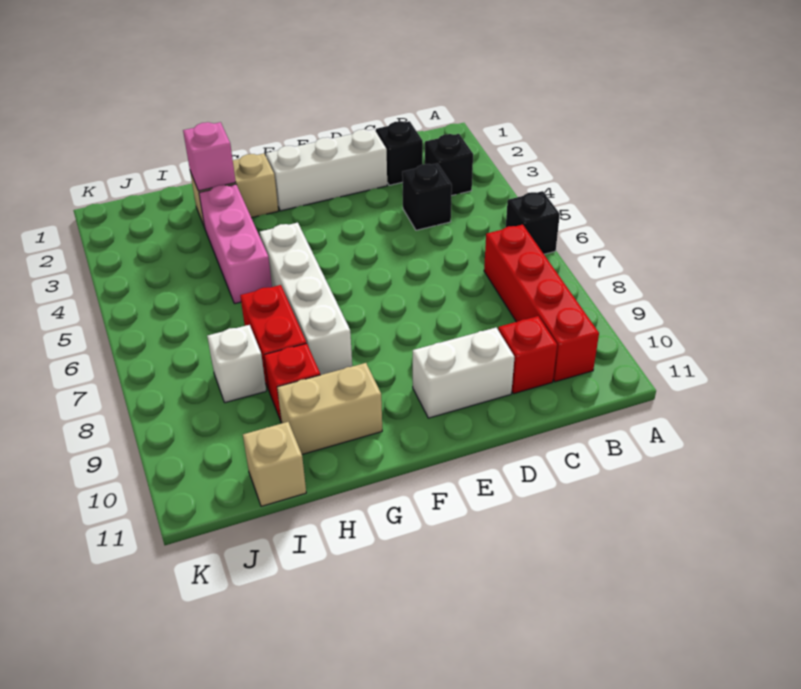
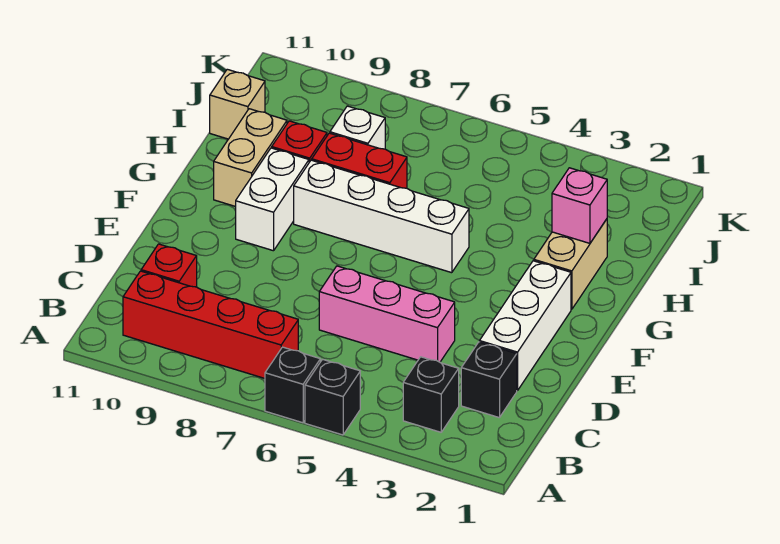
black brick C4 level 1 -> black brick A5 level 1
white brick D10:E10 level 1 -> white brick F9:G9 level 1
pink brick H3:H5 level 1 -> pink brick D4:D6 level 1

